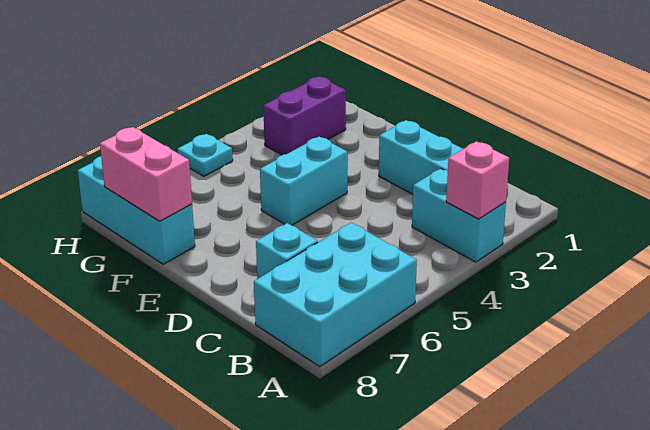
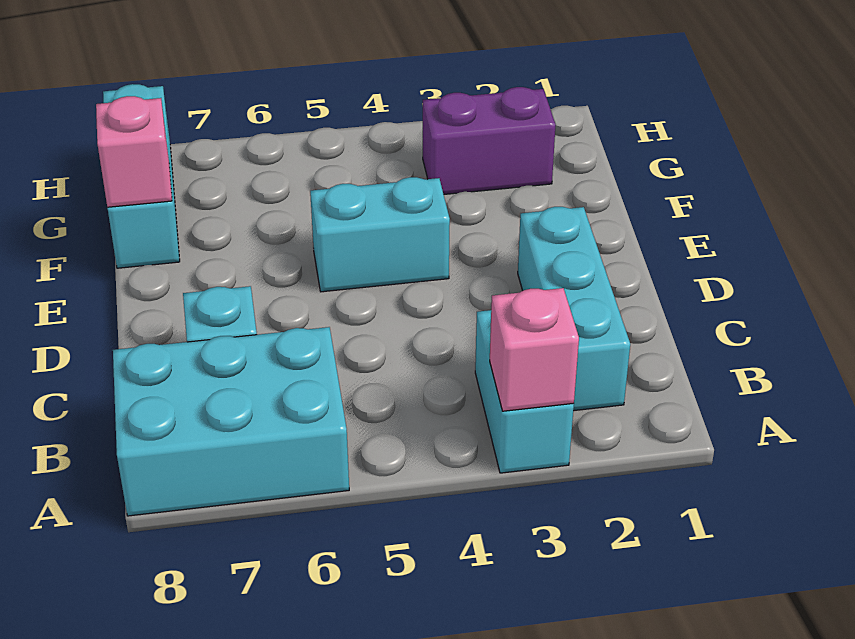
pink brick F8:G8 level 2 -> pink brick F8 level 2
cyan plate H5 level 1 -> none

